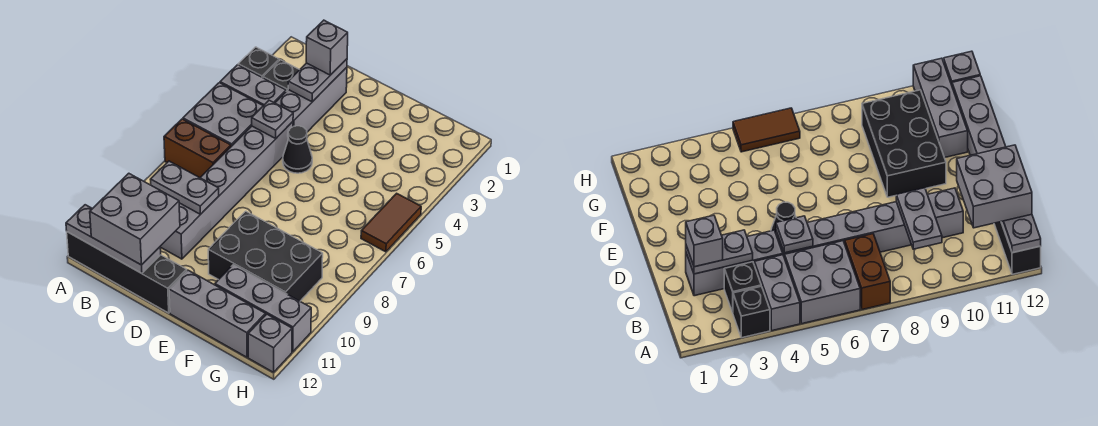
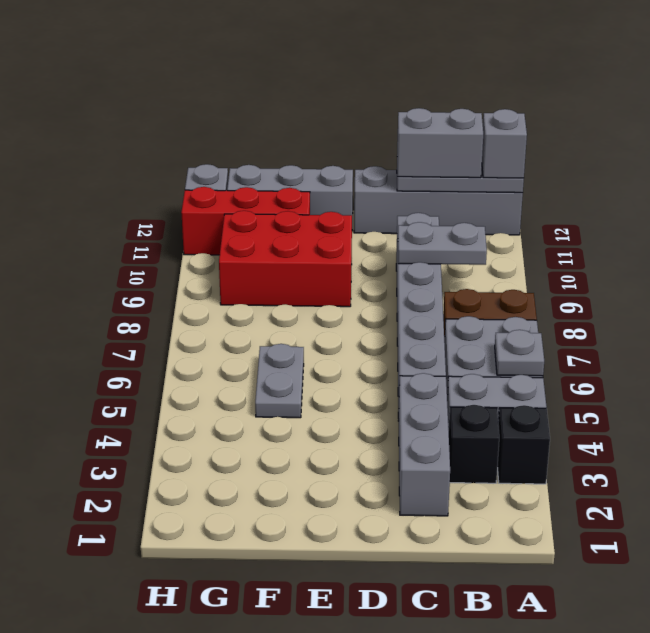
black brick A12:D12 level 1 -> grey brick A12:D12 level 1
grey brick B11:C12 level 3 -> grey brick B12:C12 level 3
grey plate C2:C3 level 2 -> grey plate F5:F6 level 1
grey brick C2 level 3 -> grey brick A12 level 3
grey plate C5 level 2 -> grey plate A5 level 2
black cone D5 level 1 -> none
black brick E9:G10 level 1 -> red brick E9:G10 level 1
grey brick F11:H11 level 1 -> red brick F11:H11 level 1
brown tile H5:H6 level 1 -> none

